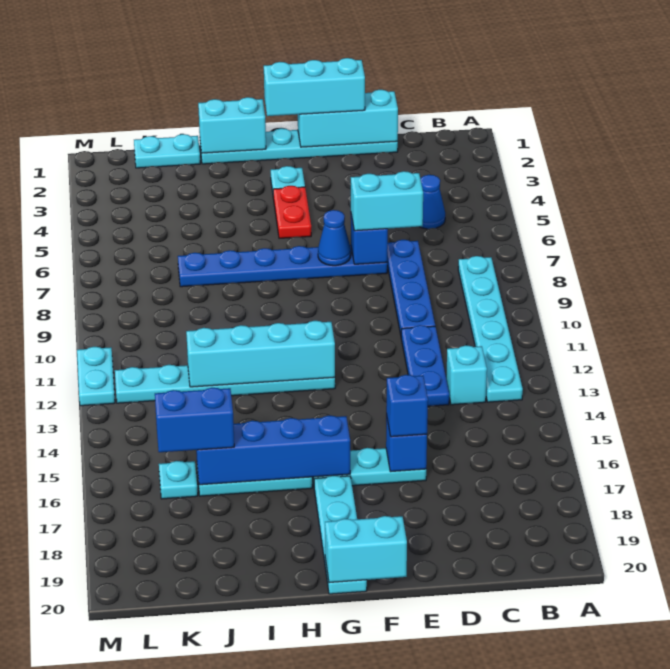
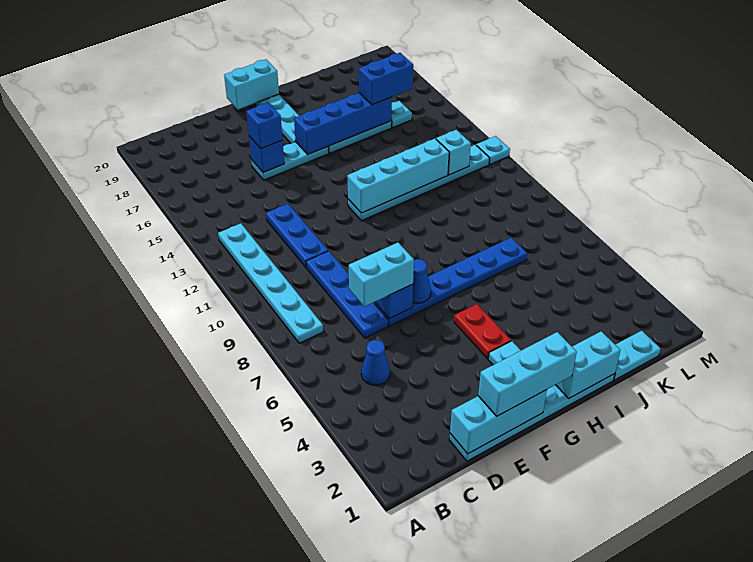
cyan brick C13 level 1 -> cyan brick K12 level 2
cyan plate M11:M12 level 1 -> cyan plate M12 level 1

